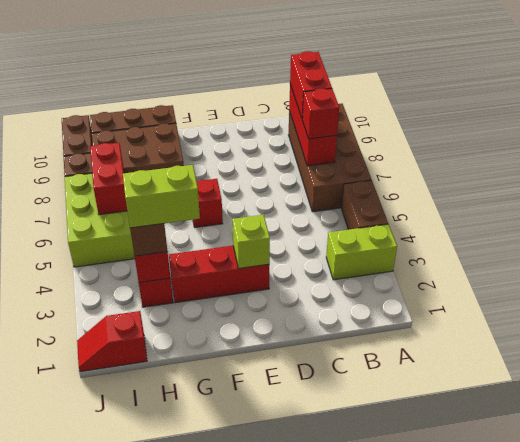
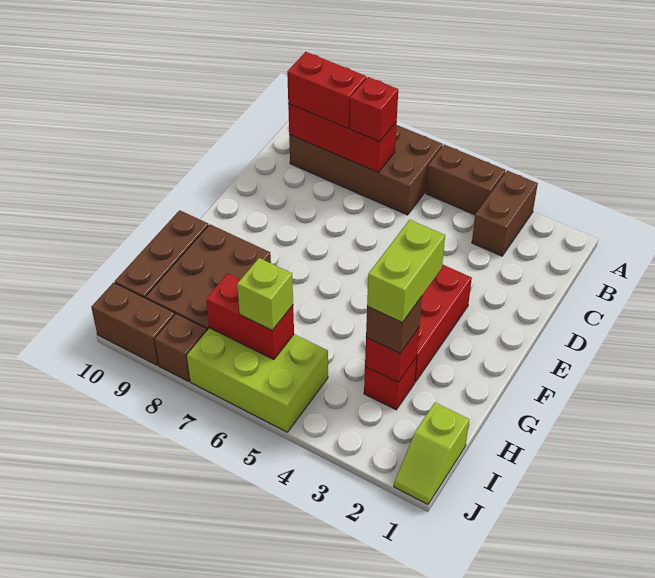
lime brick A3:B3 level 1 -> brown brick A3:B3 level 1
lime brick E3 level 2 -> lime brick I6 level 3
red brick F6 level 1 -> none
red slope I1:J1 level 1 top I -> lime slope I1:J1 level 1 top I

